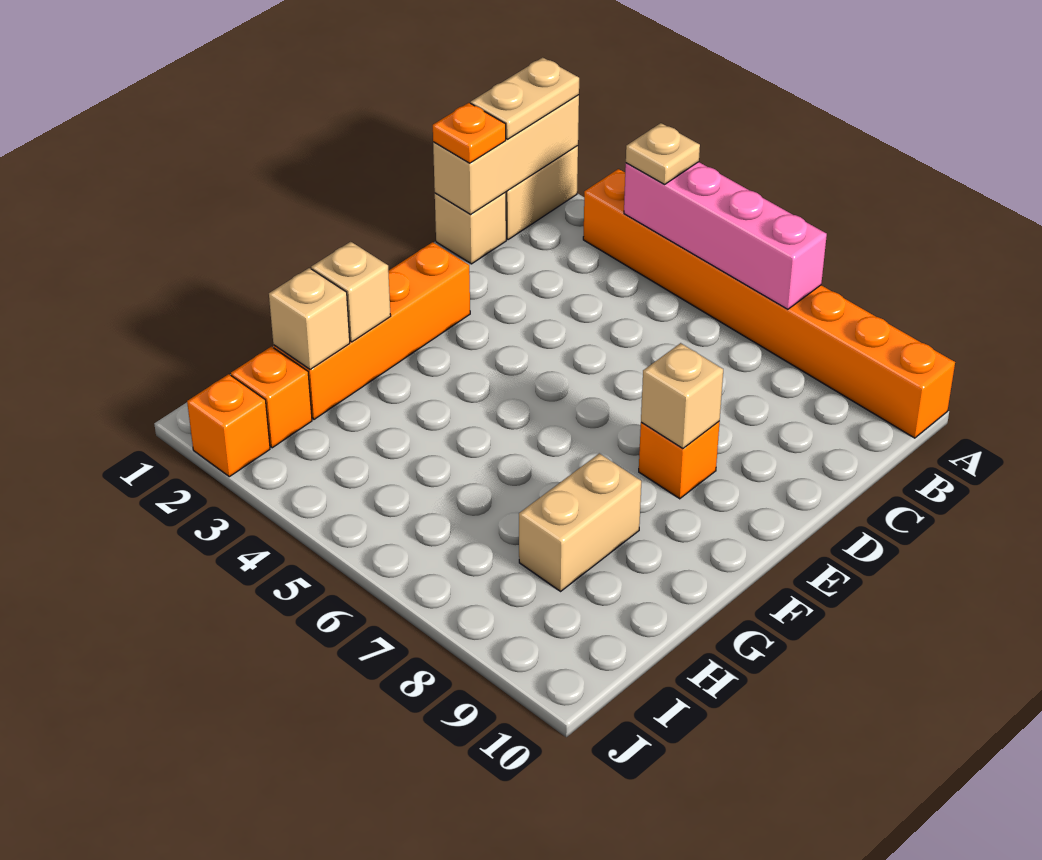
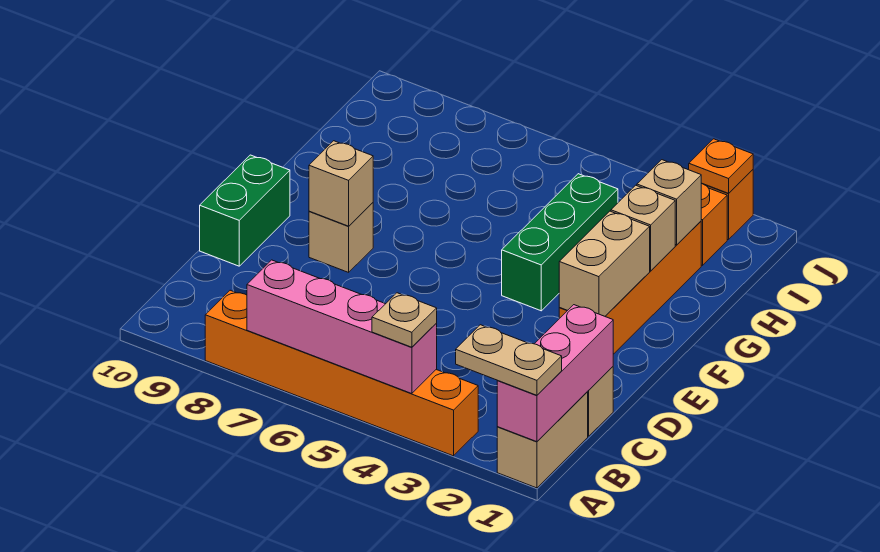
tan brick A1:C1 level 2 -> pink brick A1:C1 level 2
tan plate A1:B1 level 3 -> tan plate A1:A2 level 3
orange brick A3:A10 level 1 -> orange brick A3:A8 level 1
orange plate C1 level 3 -> orange plate J2 level 2
none -> green brick D10:E10 level 1
orange brick E8 level 1 -> tan brick E8 level 1
none -> green brick F4:H4 level 1
tan brick G8:H8 level 1 -> tan brick E2:F2 level 2

